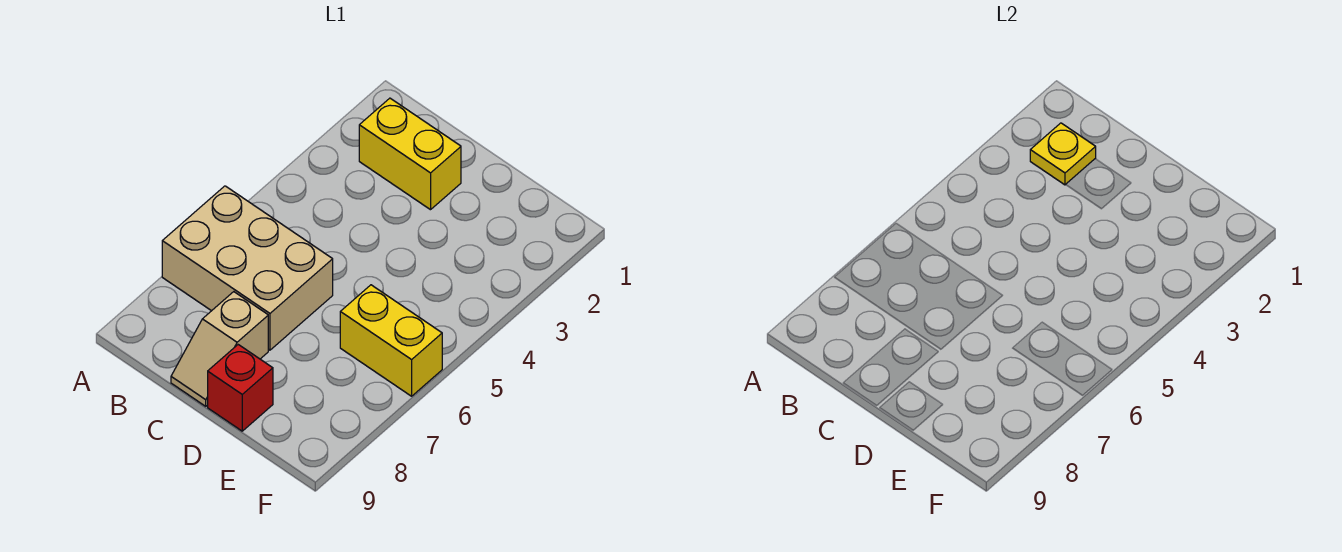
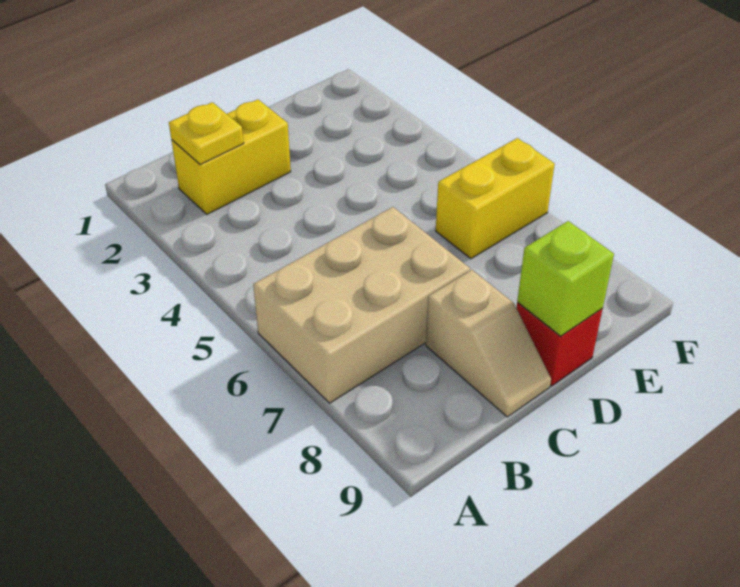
none -> lime brick D9 level 2

